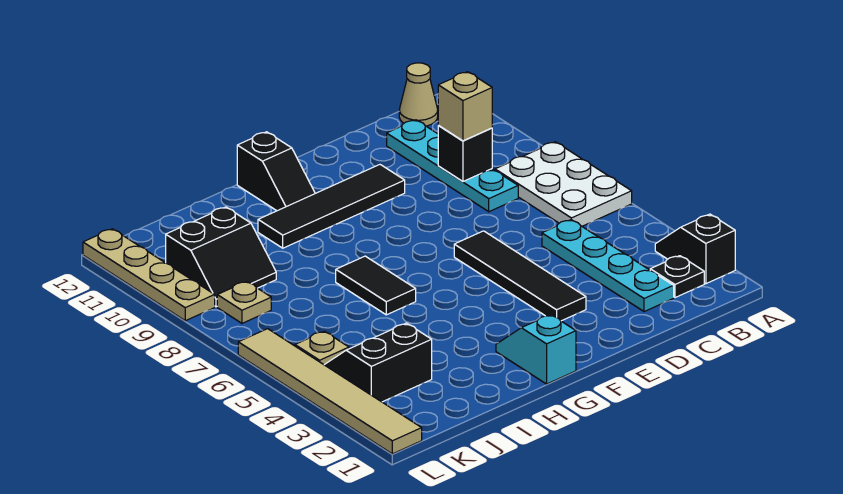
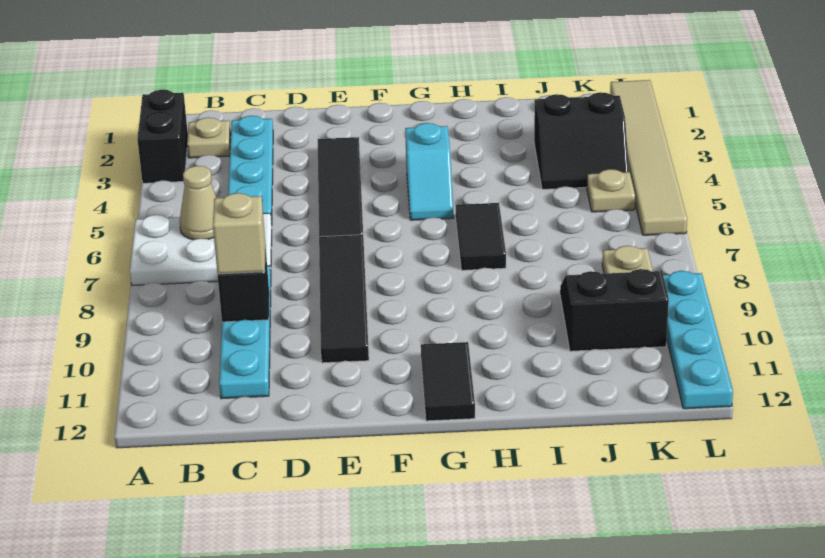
black slope A2:A3 level 1 top 2 -> black brick A2:A3 level 1
white plate A6:B8 level 1 -> white plate A6:C7 level 1
black plate B2 level 1 -> tan plate B2 level 1
tan cone B12 level 1 -> tan cone B6 level 2
black tile E10:H10 level 1 -> black tile E7:E10 level 1
cyan slope G1:G2 level 1 top 1 -> cyan slope G4:G5 level 1 top 4
black slope G11:G12 level 1 top 12 -> black tile G11:G12 level 1
tan plate L9:L12 level 1 -> cyan plate L9:L12 level 1

